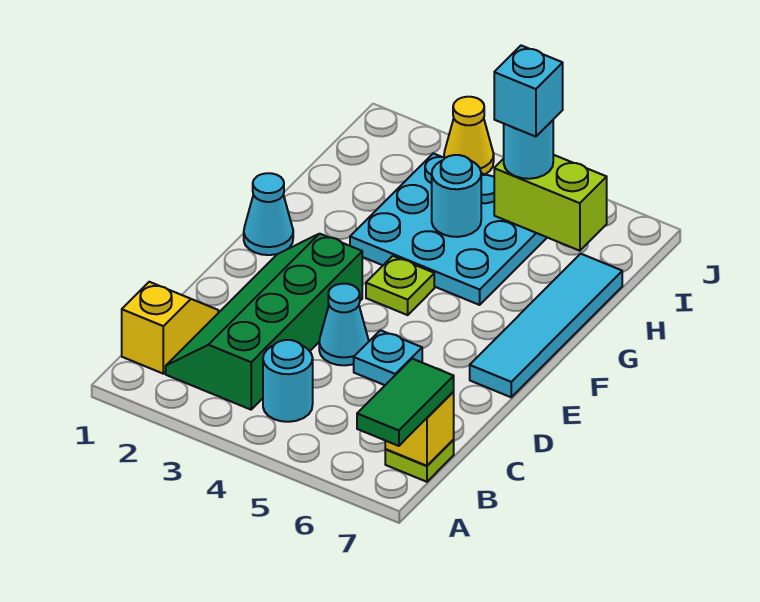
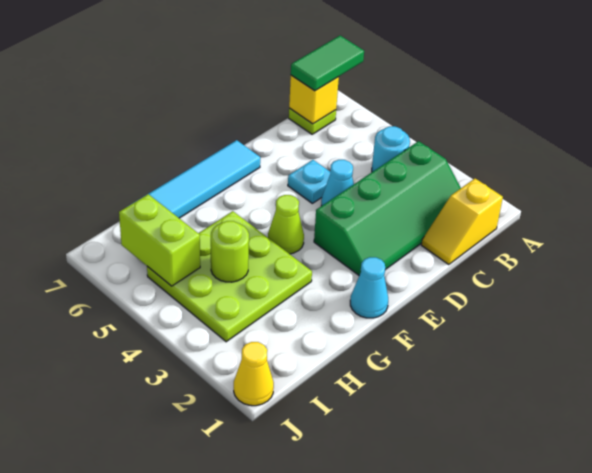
lime plate F4 level 1 -> lime cone F4 level 1
cyan plate G3:I5 level 1 -> lime plate G3:I5 level 1
cyan round brick H4 level 2 -> lime round brick H4 level 2
cyan round brick I5 level 3 -> none
cyan brick I5 level 4 -> none
yellow cone J3 level 1 -> yellow cone J1 level 1

